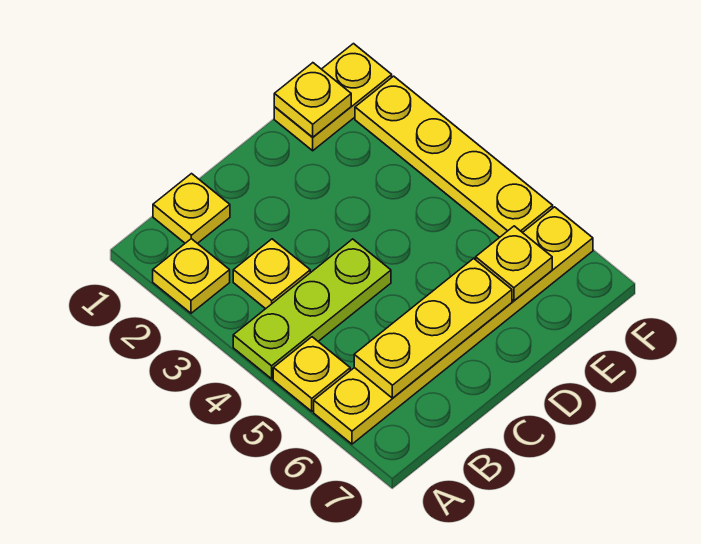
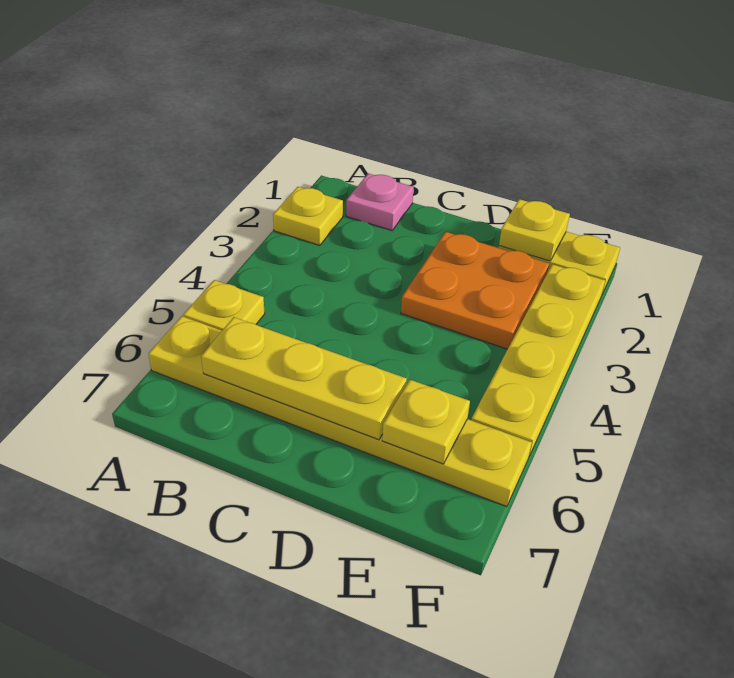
lime plate A4:C4 level 1 -> none
yellow plate B1 level 1 -> pink plate B1 level 1
yellow plate B3 level 1 -> none
none -> orange plate D2:E3 level 1

